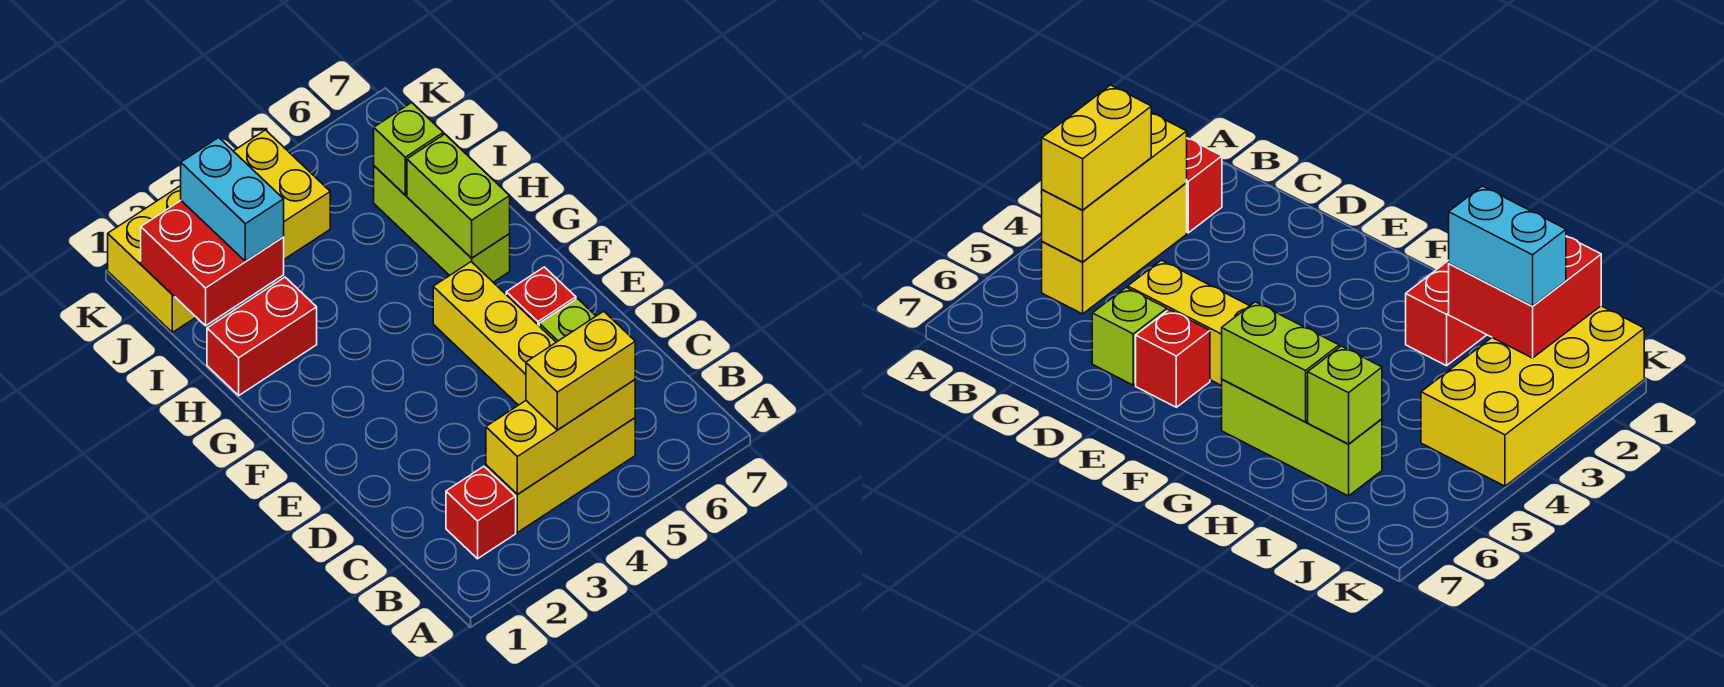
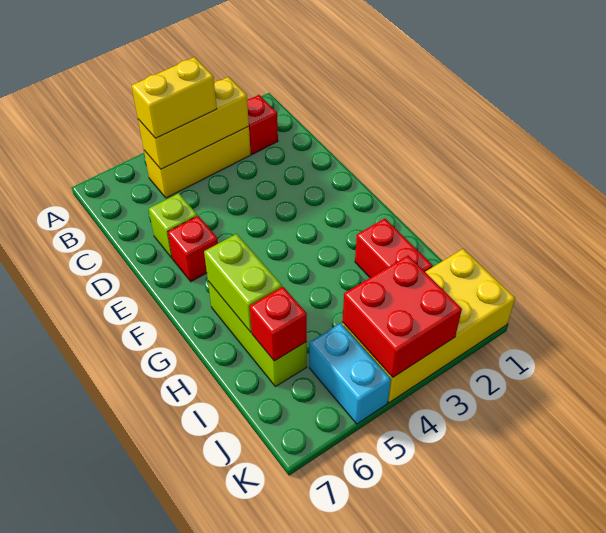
yellow brick D5:F5 level 1 -> none
red brick H1:H2 level 1 -> red brick H2:I2 level 1
red brick I1:J2 level 2 -> red brick J3:K4 level 2
cyan brick I2:J2 level 3 -> cyan brick J5:K5 level 1
lime brick I6 level 2 -> red brick I6 level 2

